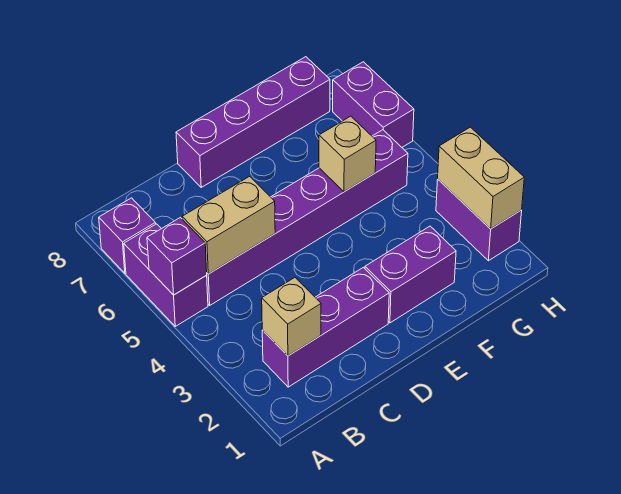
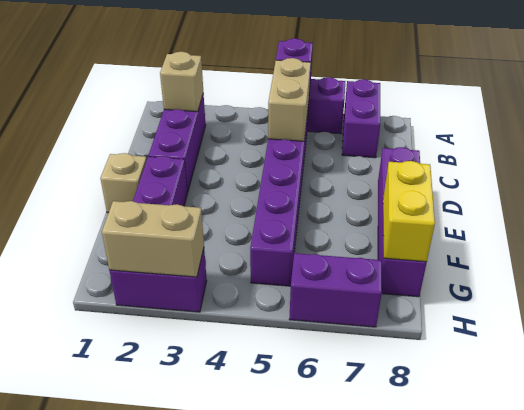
purple brick A7 level 1 -> purple brick A7:B7 level 1
tan brick F5 level 2 -> tan brick E1 level 1
none -> yellow brick F8:G8 level 2

